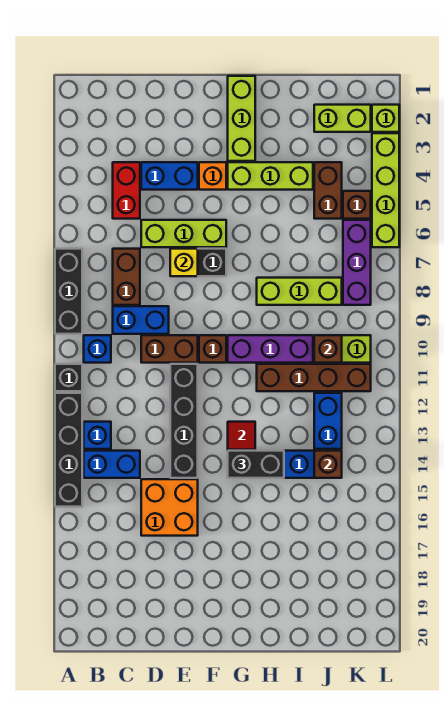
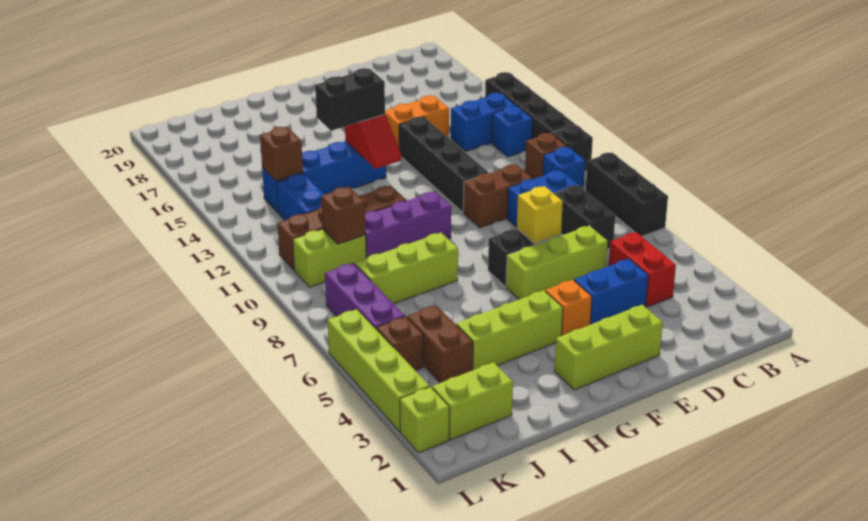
brown brick C7:C8 level 1 -> black brick C7:C8 level 1
orange brick D15:E16 level 1 -> orange brick D15:E15 level 1
brown brick F10 level 1 -> brown brick B11 level 1
lime brick G1:G3 level 1 -> lime brick E2:G2 level 1

